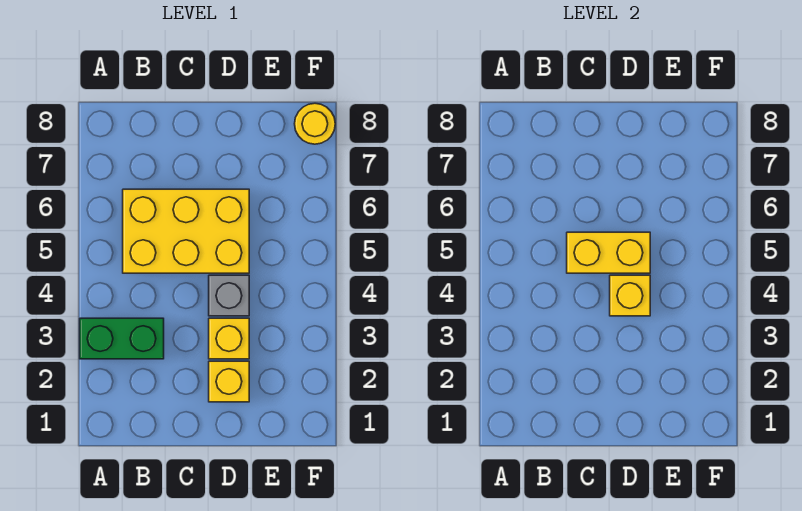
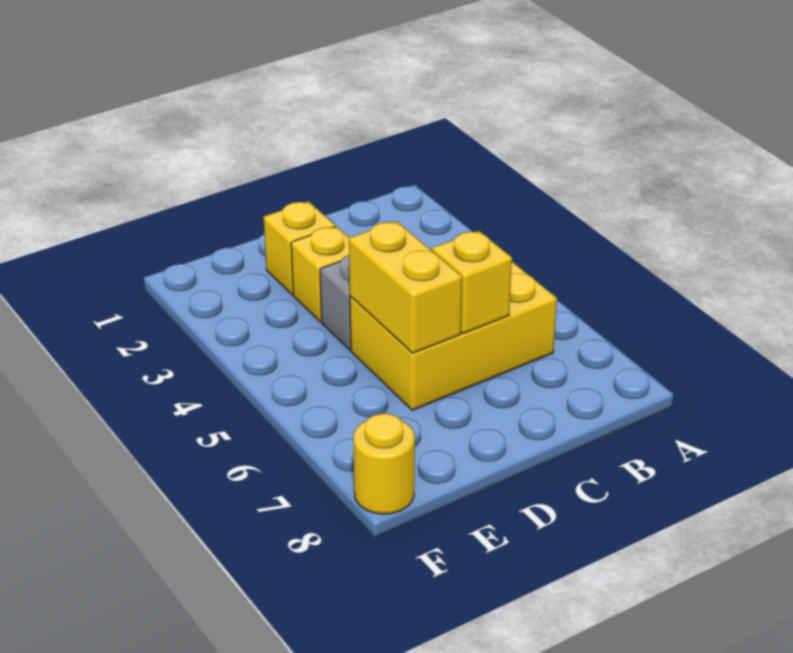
green brick A3:B3 level 1 -> none
yellow brick C5:D5 level 2 -> yellow brick D5:D6 level 2
yellow brick D4 level 2 -> yellow brick C6 level 2

